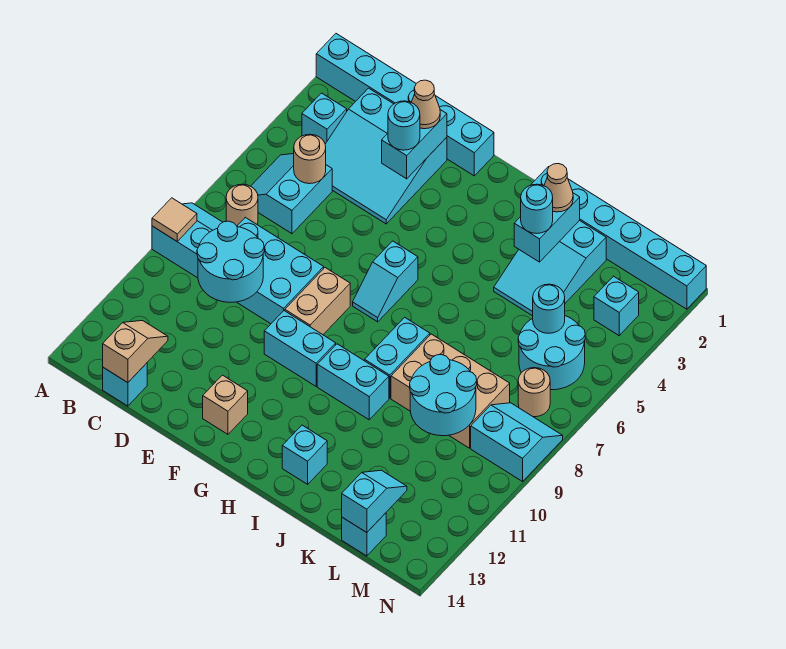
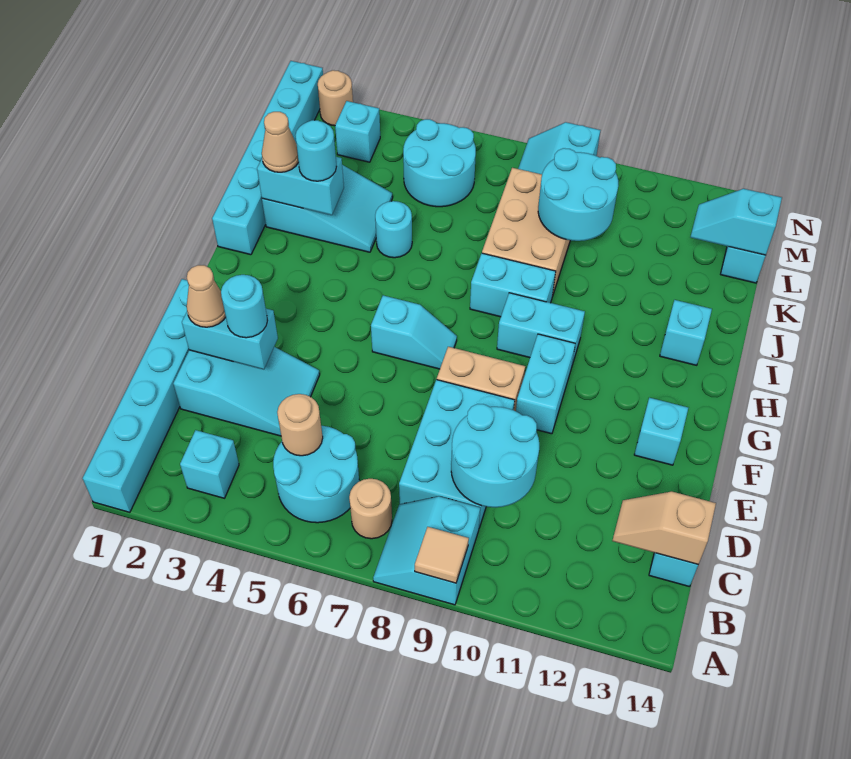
cyan slope B5:C6 level 1 top C -> cyan round brick B5:C6 level 1
cyan slope C2:E4 level 1 top 2 -> cyan slope D2:E4 level 1 top 2
tan brick F13 level 1 -> cyan brick F13 level 1
cyan brick H10:I10 level 1 -> cyan brick H9:H10 level 1
cyan round brick L5 level 2 -> cyan round brick J5 level 1
tan round brick M7 level 1 -> tan round brick N2 level 1

